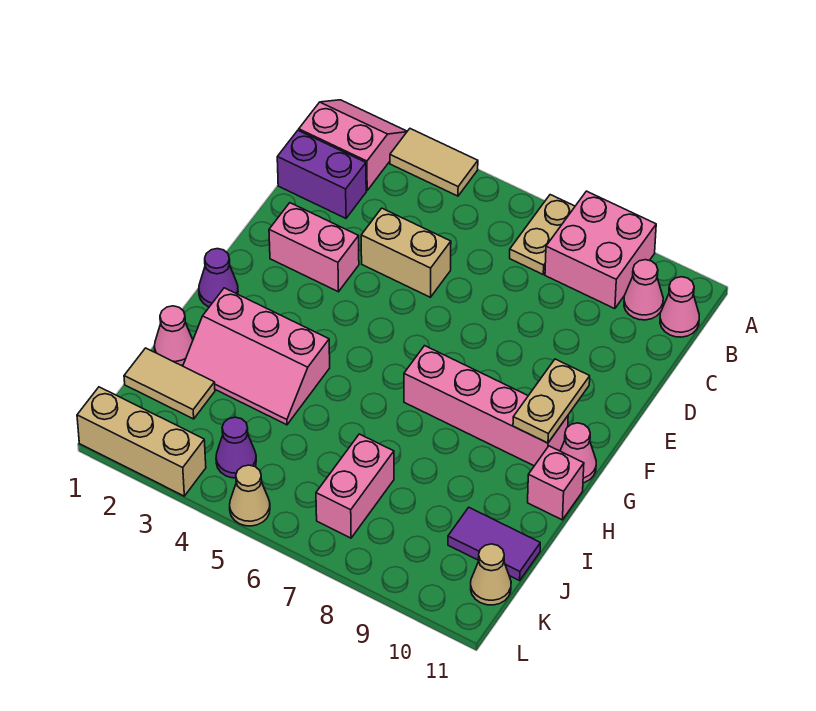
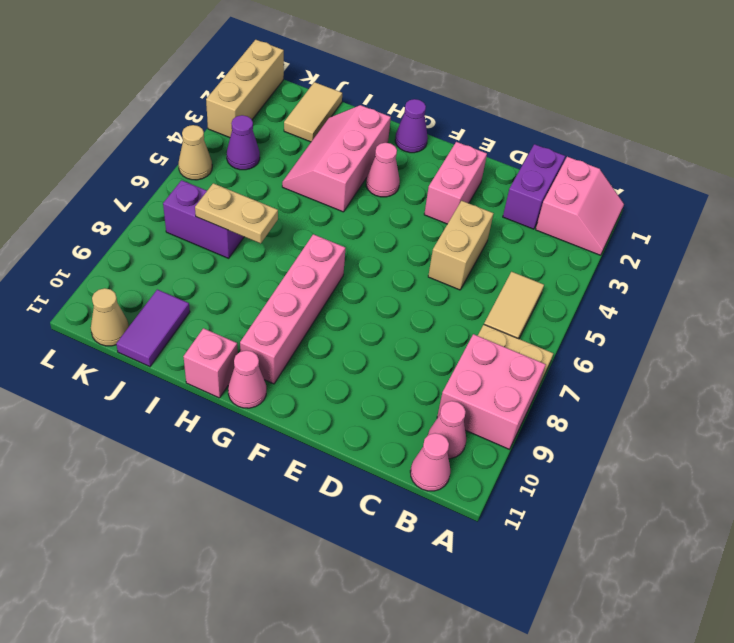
tan tile A3:A4 level 1 -> tan tile B5:B6 level 1
tan plate F10:G10 level 2 -> tan plate I7:J7 level 2
pink cone I1 level 1 -> pink cone G3 level 1
pink brick J7:K7 level 1 -> purple brick J7:K7 level 1

